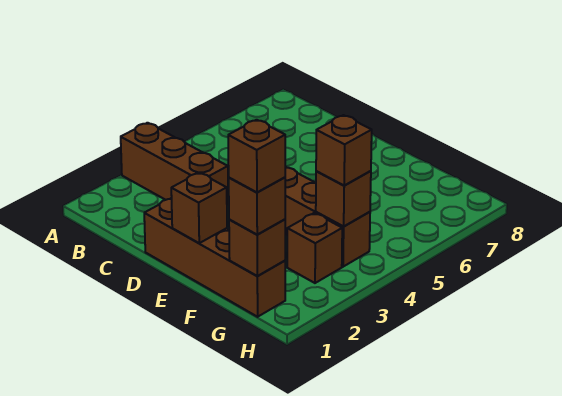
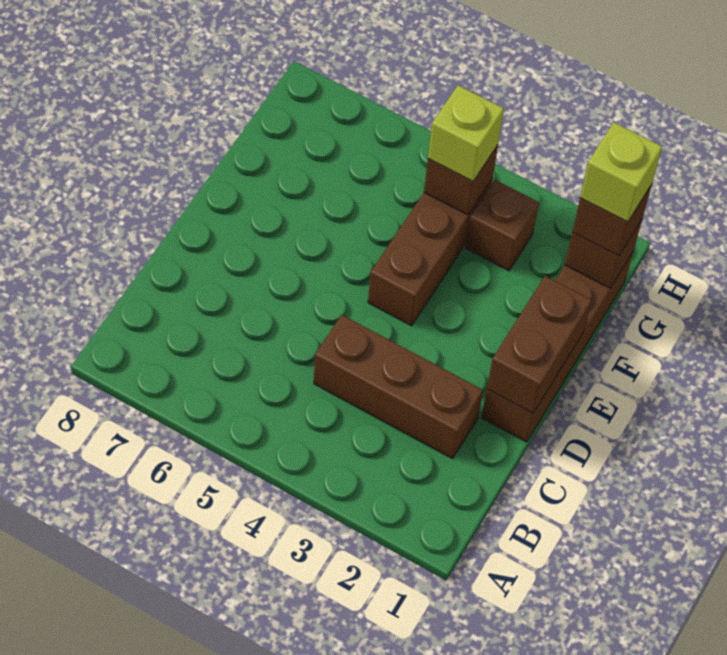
brown brick A3:C3 level 1 -> brown brick C2:C4 level 1
brown brick E1 level 2 -> brown brick D1:E1 level 2
brown brick G1 level 4 -> lime brick G1 level 4
brown brick G4 level 3 -> lime brick G4 level 3

